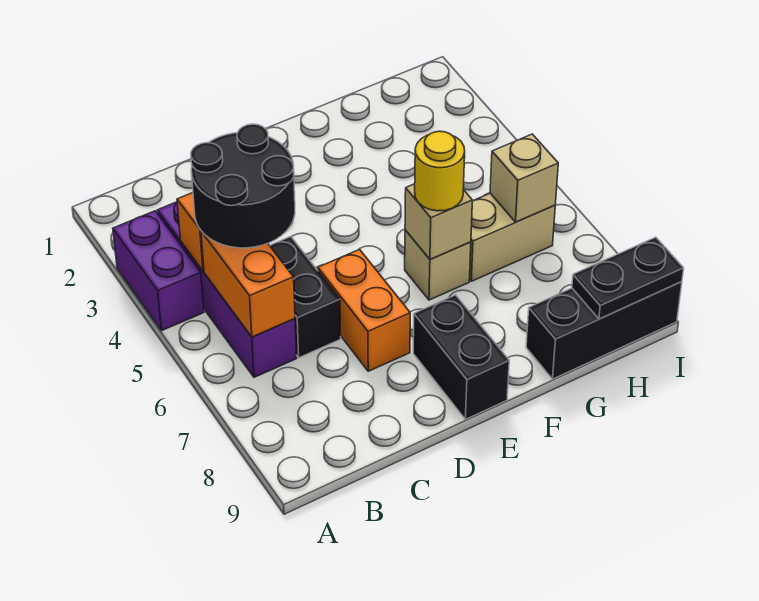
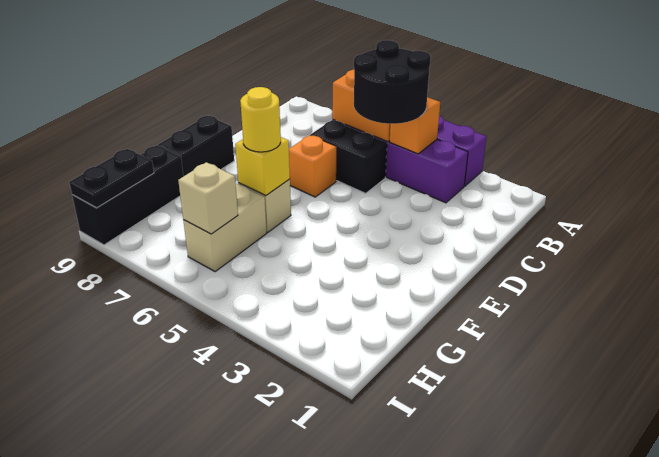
orange brick D6:D7 level 1 -> orange brick D6 level 1
black brick E8:E9 level 1 -> black brick E9:F9 level 1
tan brick F6 level 2 -> yellow brick F6 level 2

